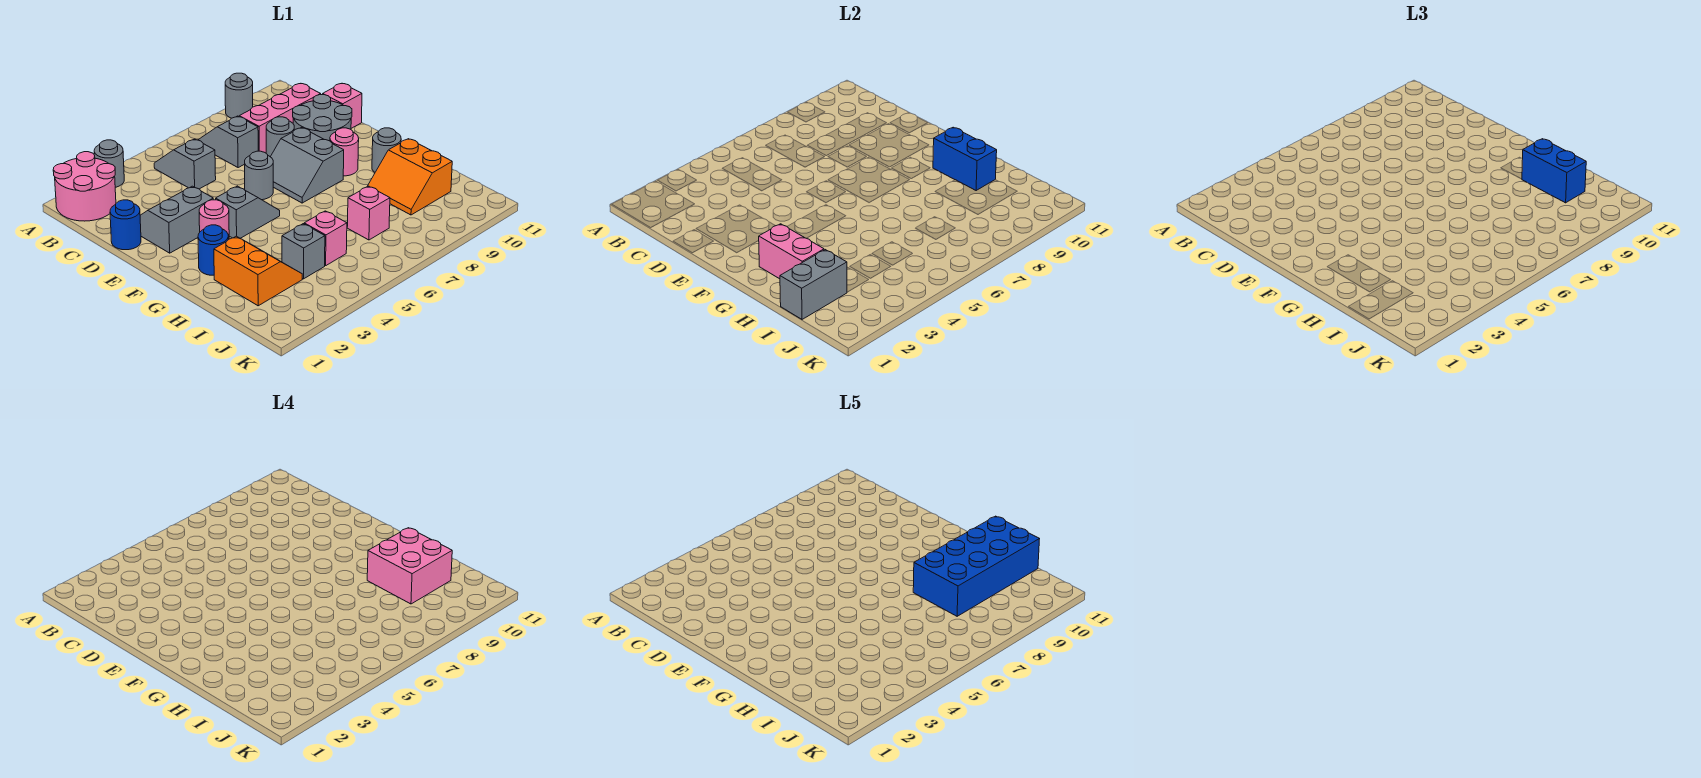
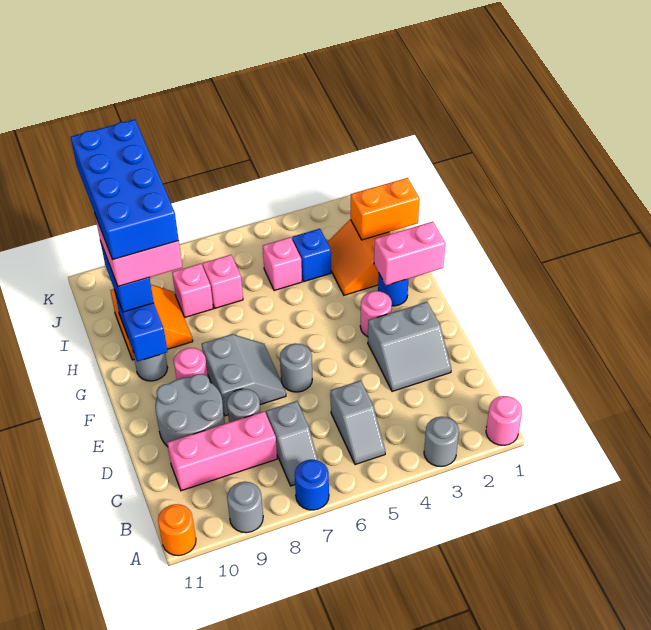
pink round brick A1:B2 level 1 -> pink round brick A1 level 1
none -> orange round brick A11 level 1
blue round brick D1 level 1 -> blue round brick A7 level 1
pink brick D11 level 1 -> pink brick I8 level 1
grey slope F4:F5 level 1 top 4 -> none
pink brick G2:H2 level 2 -> pink brick G1:G2 level 2
blue brick H8:I11 level 5 -> blue brick H9:K10 level 5
grey brick I1:I2 level 2 -> orange brick I1:I2 level 2
grey brick I4 level 1 -> blue brick I4 level 1

